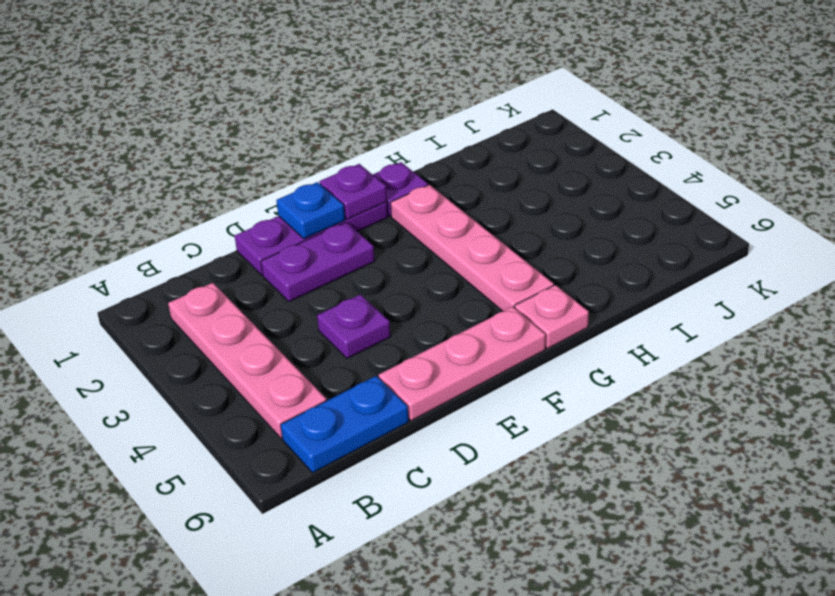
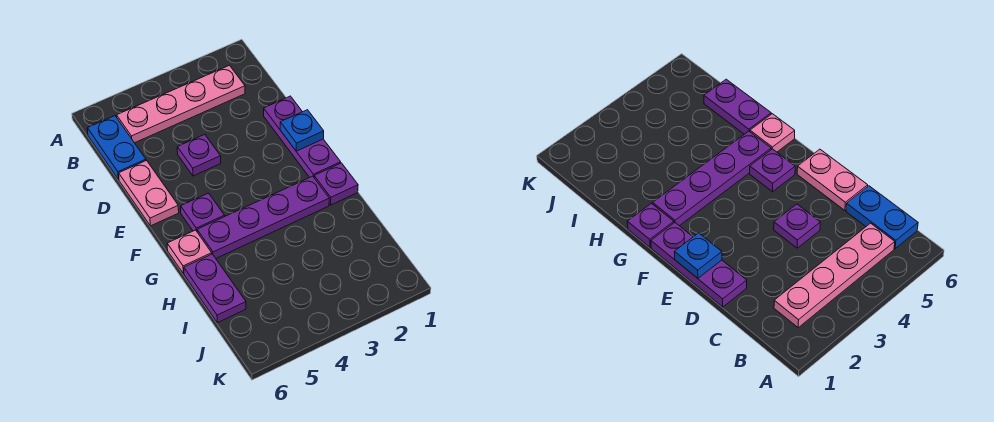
purple plate D2:E2 level 1 -> purple plate H6:I6 level 1
pink plate D6:F6 level 1 -> pink plate D6:E6 level 1
purple plate F1 level 2 -> purple plate F5 level 1
pink plate G2:G5 level 1 -> purple plate G2:G5 level 1

